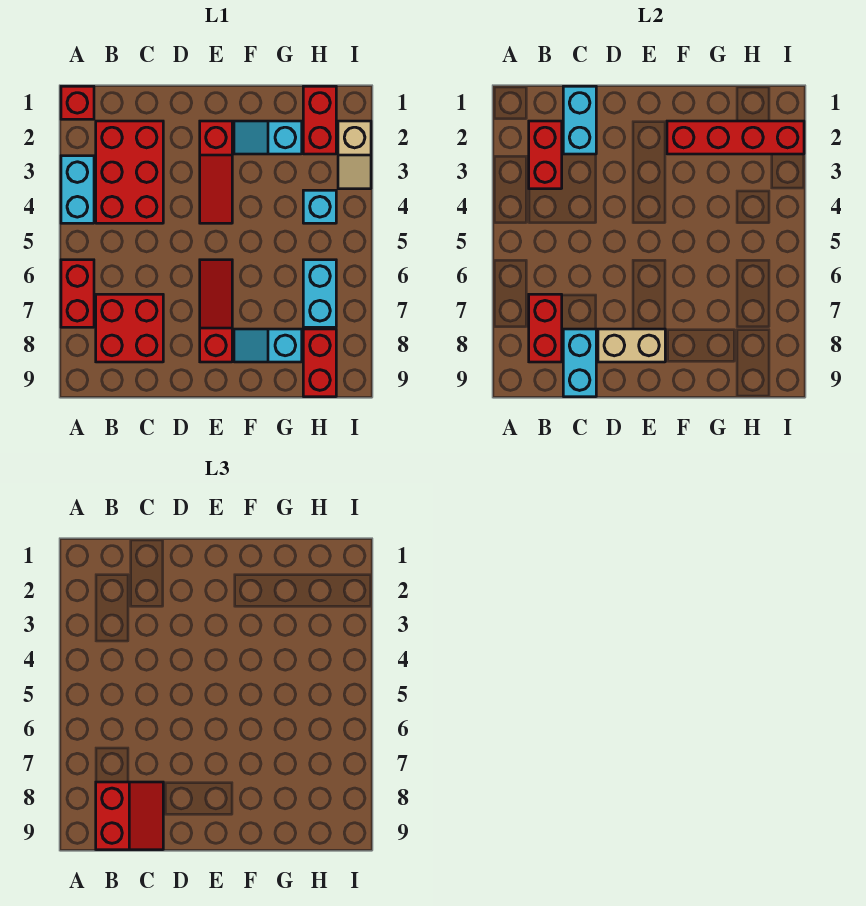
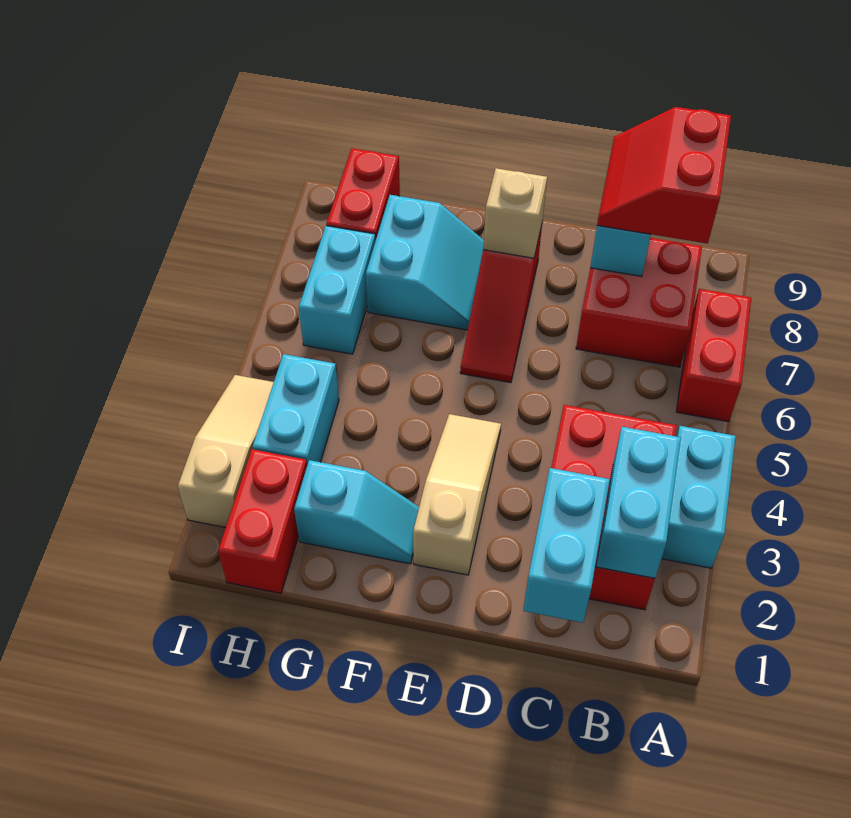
red brick A1 level 1 -> none
red brick B2:B3 level 2 -> cyan brick B2:B3 level 2
red brick B7:B8 level 2 -> none
tan brick D8:E8 level 2 -> tan brick E8 level 2
red slope E2:E4 level 1 top 2 -> tan slope E2:E4 level 1 top 2
red brick F2:I2 level 2 -> none
cyan slope F8:G8 level 1 top G -> cyan slope F7:G8 level 1 top G
cyan brick H4 level 1 -> cyan brick H3:H4 level 1
tan slope I2:I3 level 1 top 2 -> tan slope I2:I4 level 1 top 2

